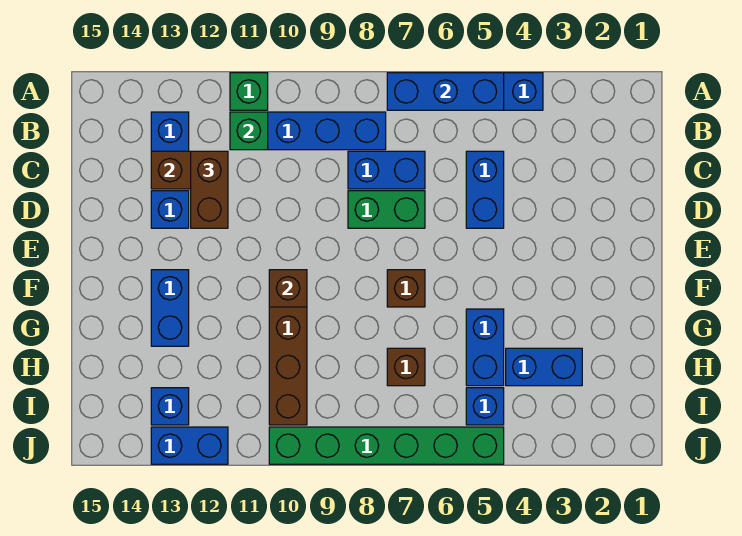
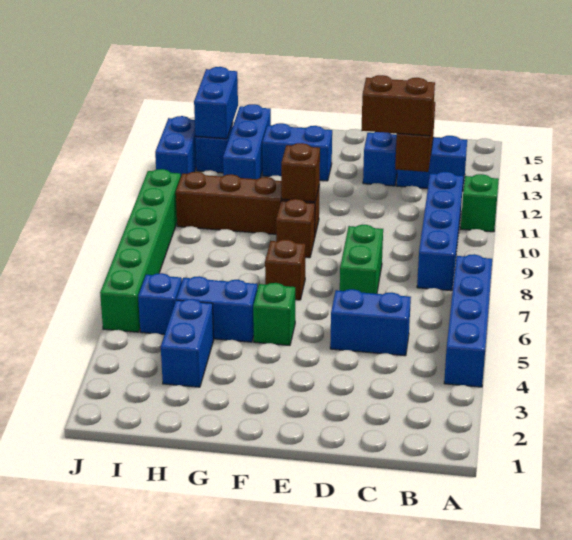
blue brick A5:A7 level 2 -> blue brick H12:H14 level 1
green brick B11 level 2 -> green brick F5 level 1
blue brick C7:C8 level 1 -> blue brick I13:I14 level 2
brown brick H7 level 1 -> brown brick F9 level 1

